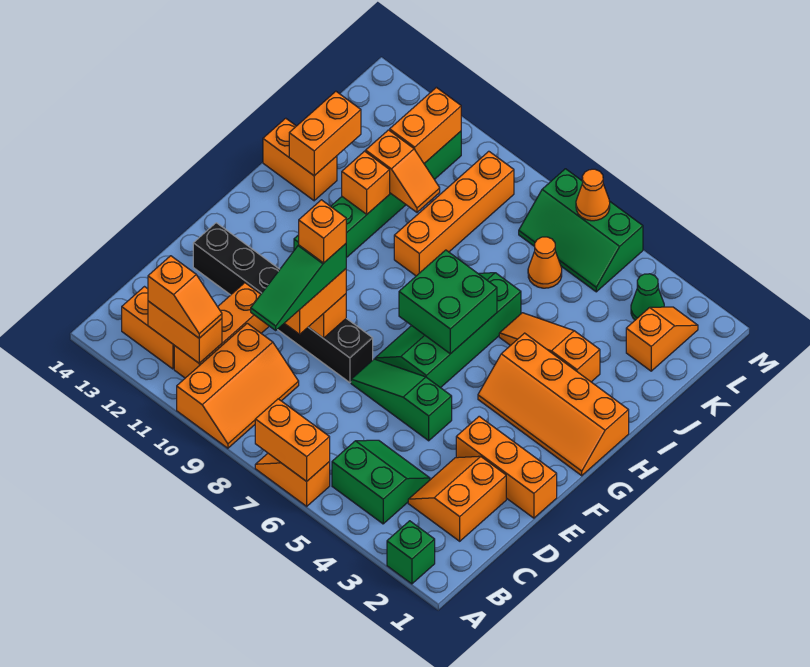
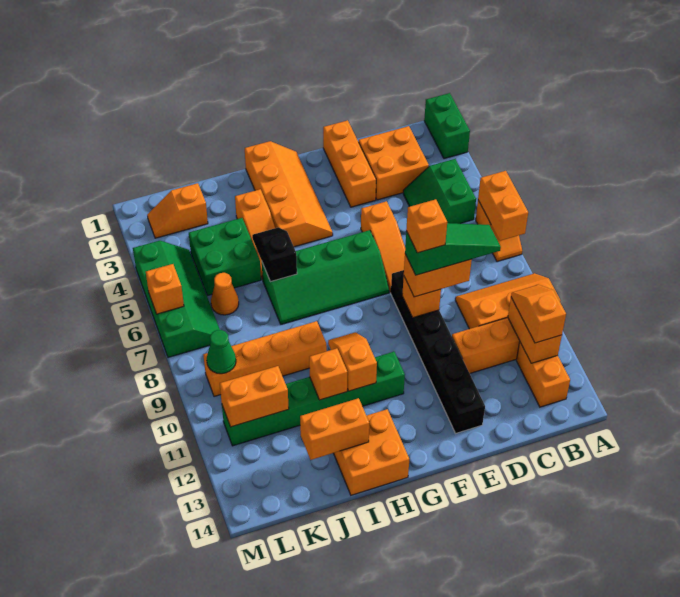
green brick A2 level 1 -> green brick A1:A2 level 1
orange slope C2:D3 level 1 top 2 -> orange brick C2:D3 level 1
green slope E5:E7 level 1 top 5 -> orange slope E5:E7 level 1 top 5
green brick G6:H7 level 2 -> green brick J4:K5 level 1
none -> black slope I5:I6 level 2 top 6
orange brick I13:I14 level 1 -> orange brick H13:I14 level 1
orange slope J10:J11 level 2 top 11 -> orange slope H10:H11 level 2 top 11
green cone L3 level 1 -> green cone L9 level 2
green slope L5:M7 level 1 top M -> green slope L4:M7 level 1 top M
orange cone M6 level 2 -> orange brick M6 level 2

